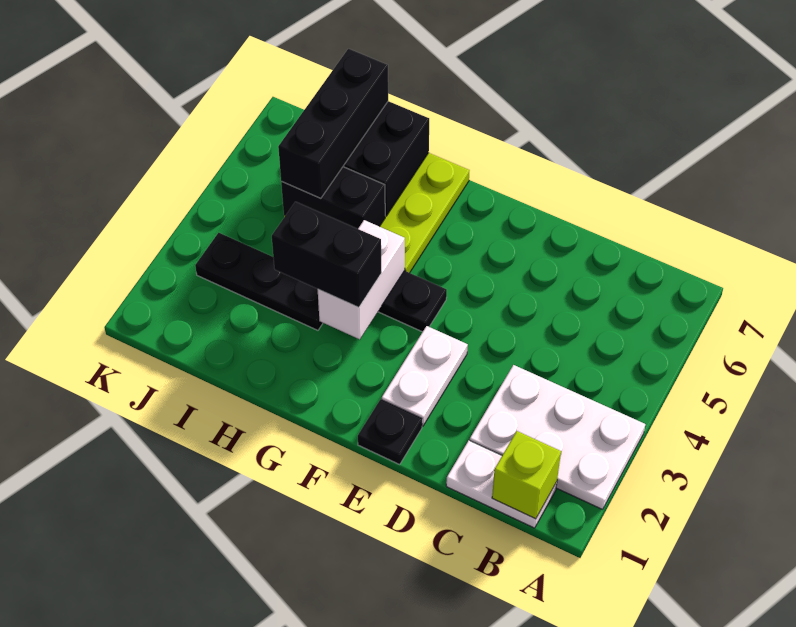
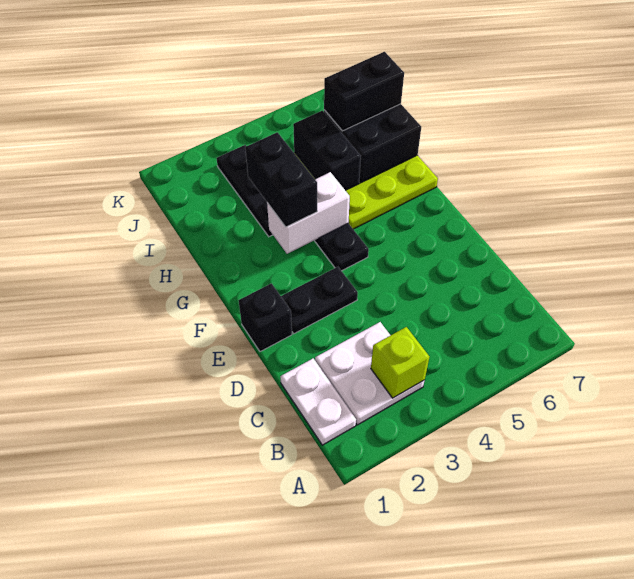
white plate A2:C3 level 1 -> white plate B2:C3 level 1
lime brick B1 level 2 -> lime brick B3 level 2
black plate E1 level 1 -> black brick E1 level 1
white plate E2:E3 level 1 -> black plate E2:E3 level 1
black brick I5:I7 level 3 -> black brick I6:I7 level 3

